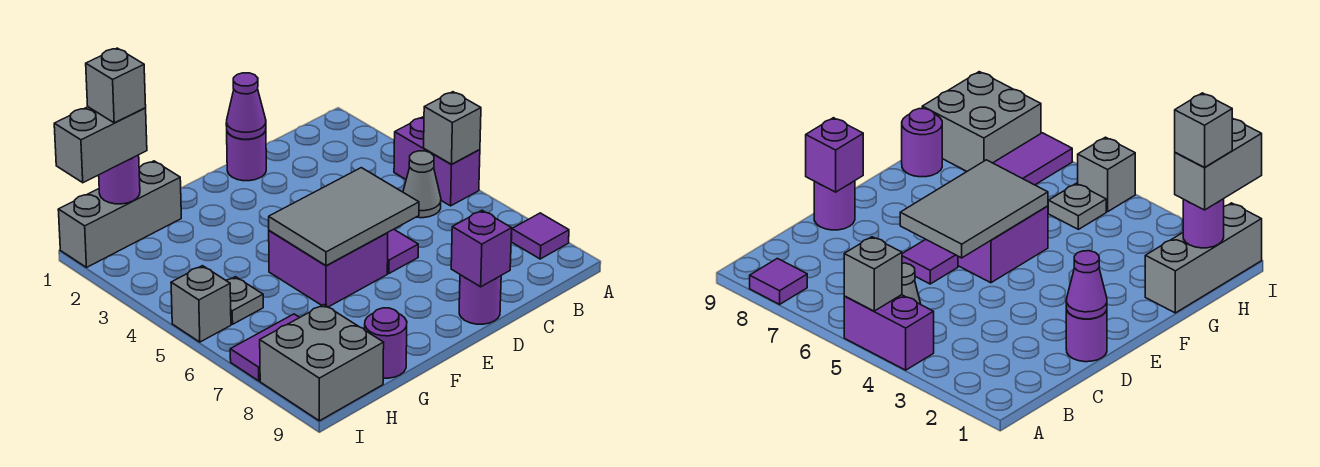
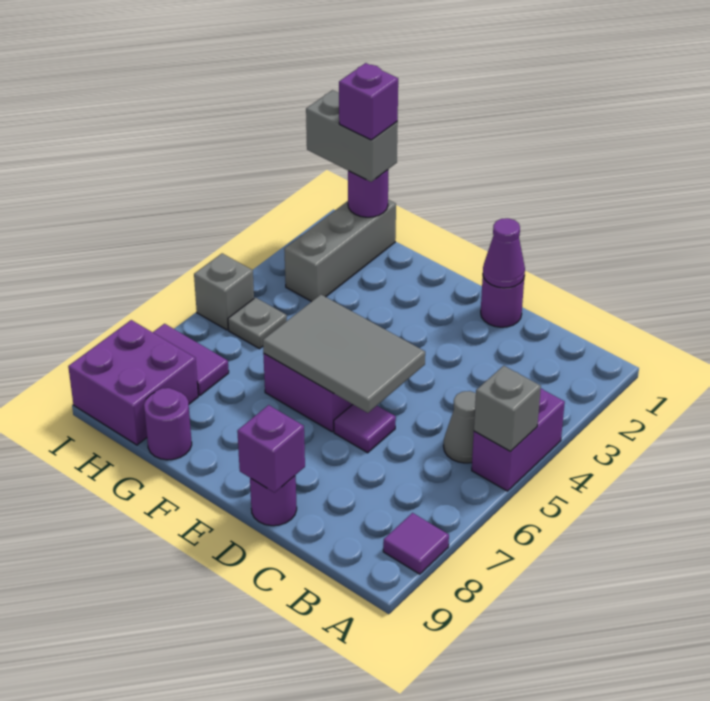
grey brick G1:I1 level 1 -> grey brick H1:H3 level 1
grey brick H1 level 4 -> purple brick H1 level 4
grey brick H8:I9 level 1 -> purple brick H8:I9 level 1

